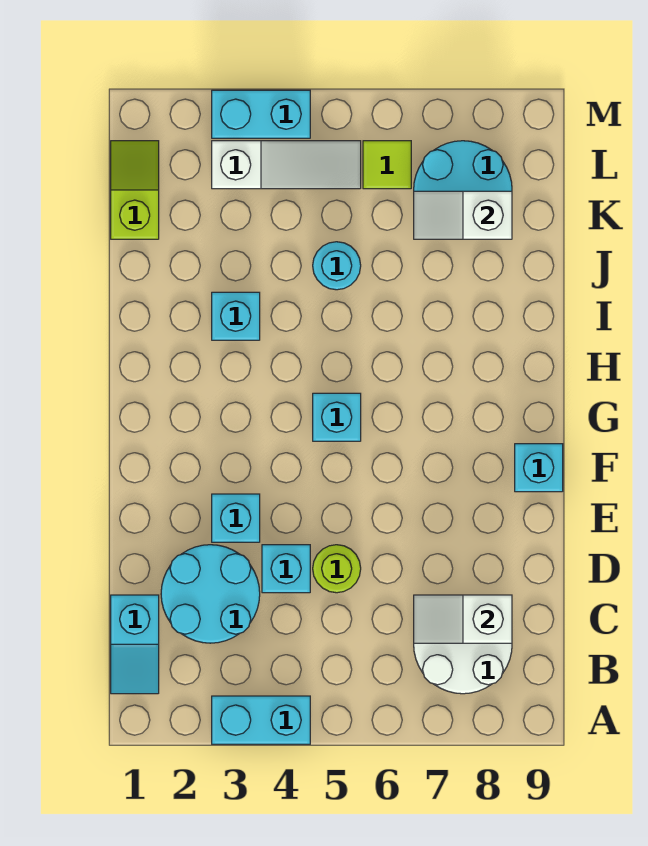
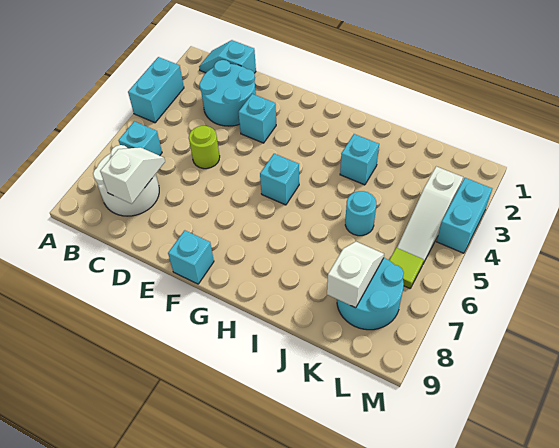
cyan brick D4 level 1 -> cyan brick B6 level 1
lime slope K1:L1 level 1 top K -> none

